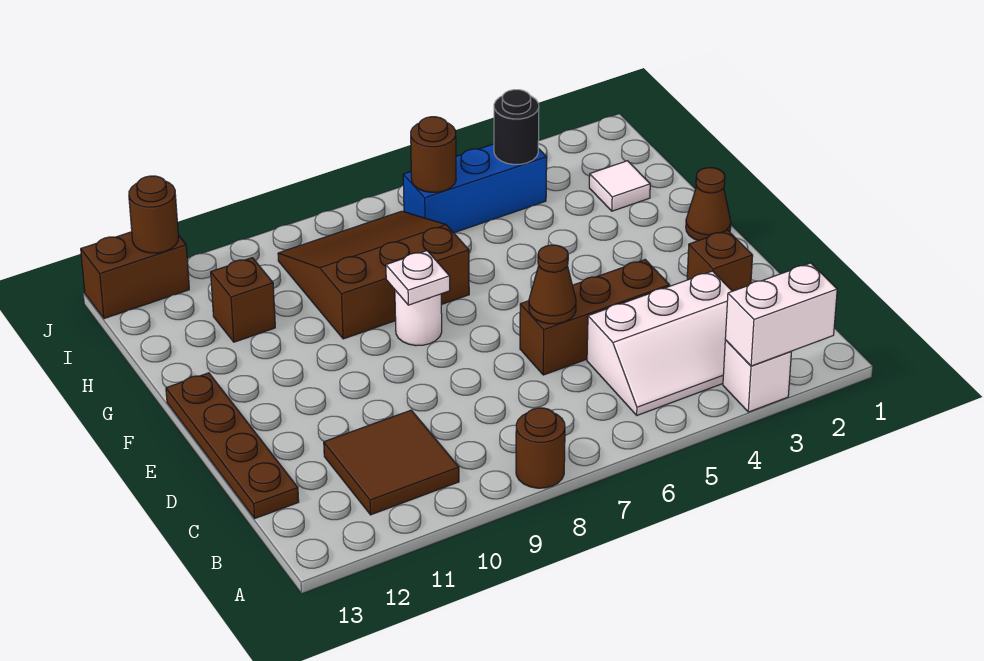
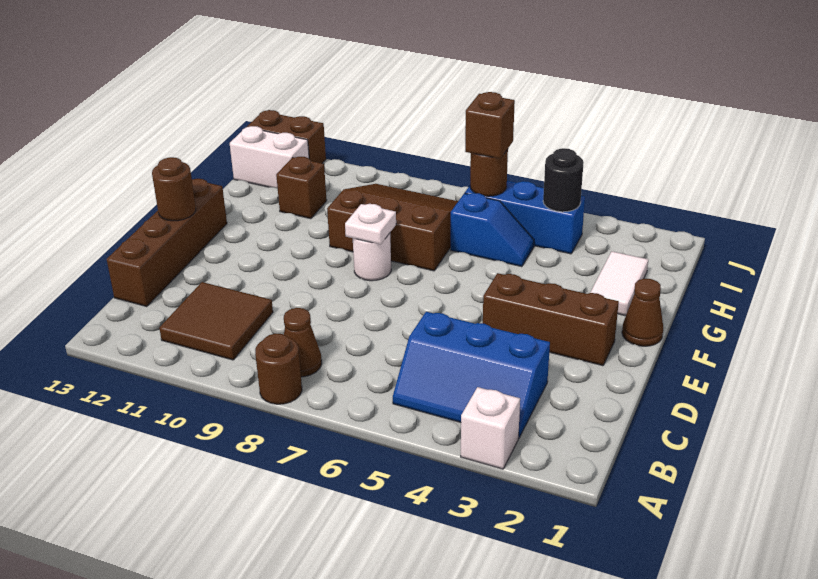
white brick A2:A3 level 2 -> white brick I12:I13 level 1
white slope B3:C5 level 1 top C -> blue slope B3:C5 level 1 top C
brown plate C13:F13 level 1 -> brown brick C13:F13 level 1
brown brick D2 level 1 -> brown brick I6 level 3
brown brick D4:D6 level 1 -> brown brick E2:E4 level 1
brown cone D6 level 2 -> brown cone B8 level 1
white tile H2 level 1 -> white tile G2:H2 level 1
none -> blue slope H5:H6 level 1 top 6
brown round brick J12 level 2 -> brown round brick E13 level 2

